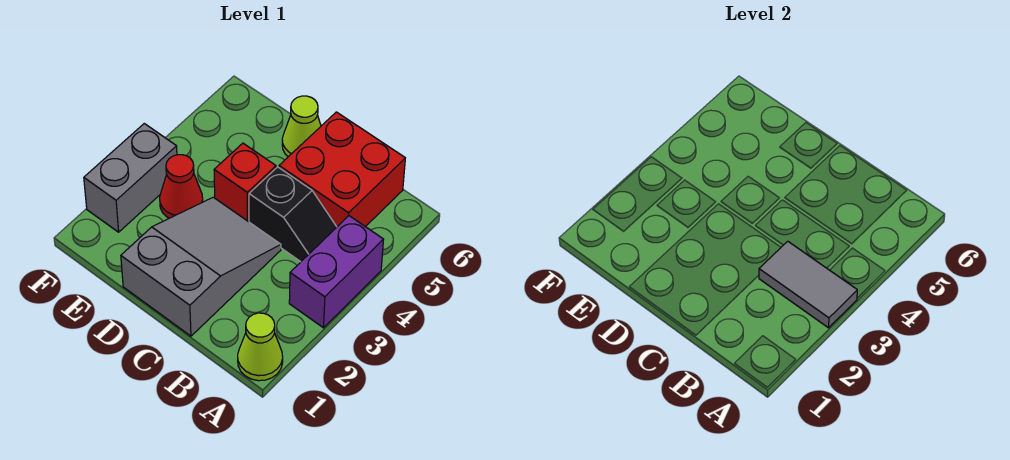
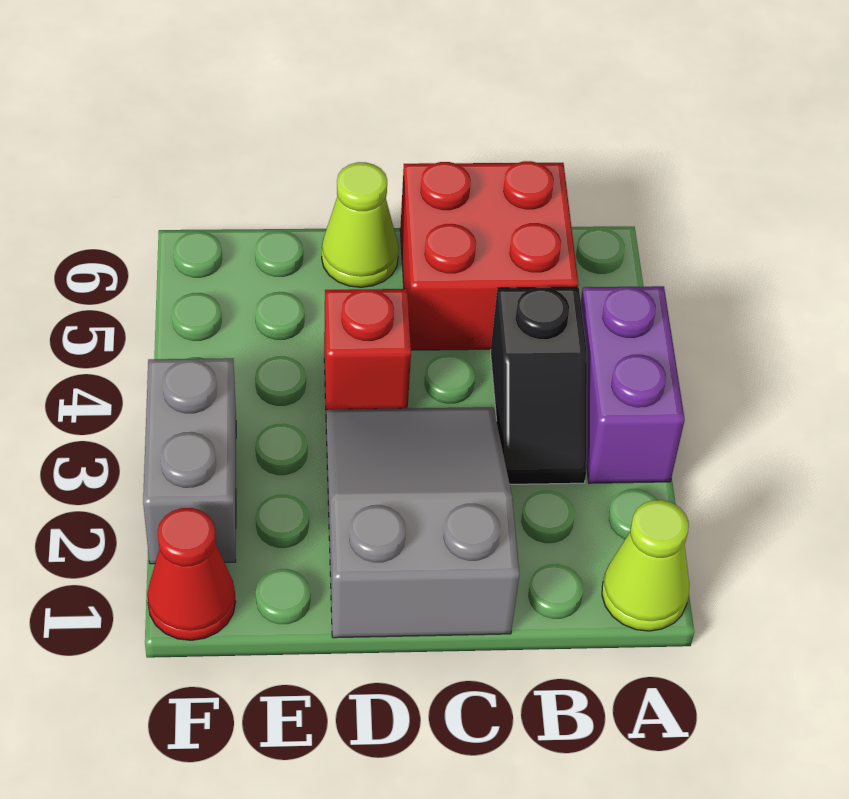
grey tile A3:B3 level 2 -> none
black slope B4:C4 level 1 top C -> black slope B3:B4 level 1 top 4
red cone E3 level 1 -> red cone F1 level 1

